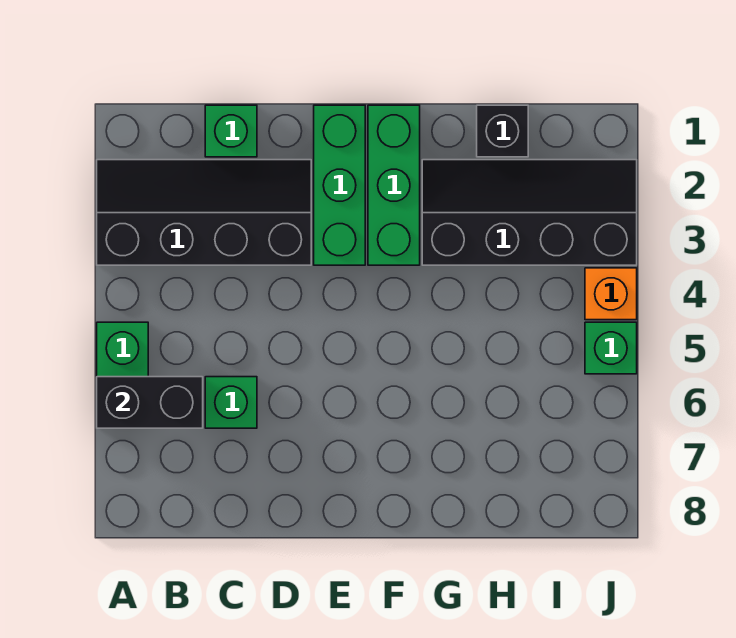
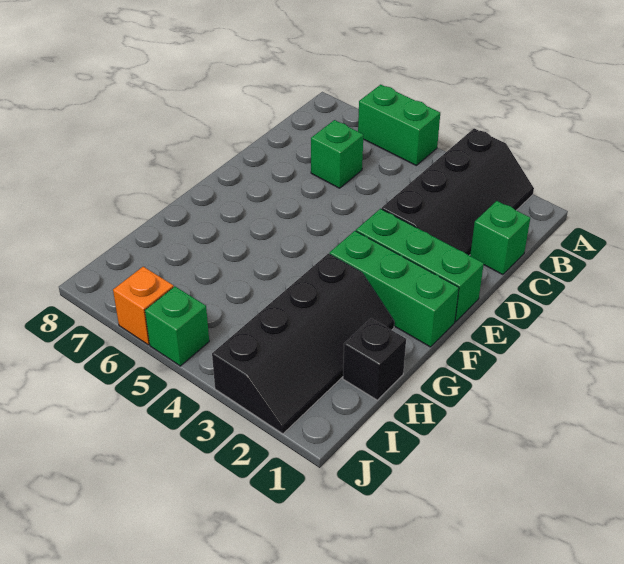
black brick A6:B6 level 2 -> none
orange brick J4 level 1 -> orange brick J6 level 1

